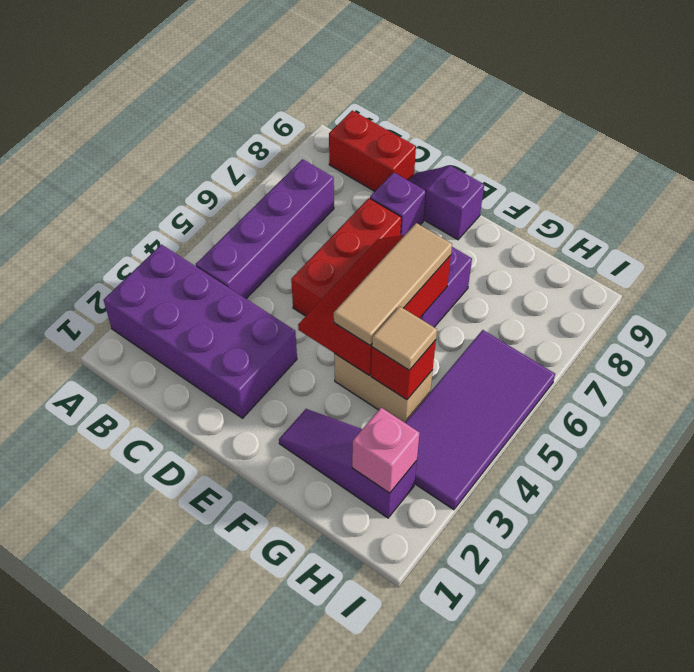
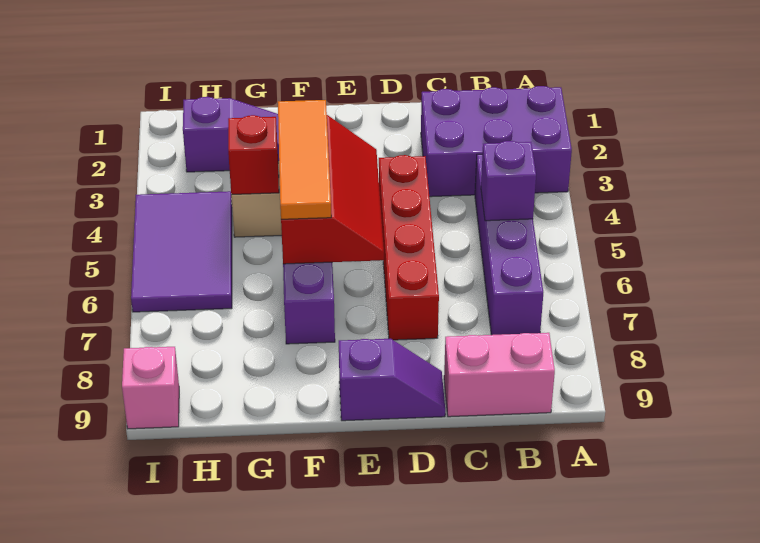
purple brick A2:D3 level 1 -> purple brick A2:C3 level 1
red brick B9:C9 level 1 -> pink brick B9:C9 level 1
red brick D5:D7 level 1 -> red brick D4:D7 level 1
purple brick D8 level 1 -> purple brick B5 level 2
tan tile F4:F6 level 3 -> orange tile F4:F6 level 3
tan tile G4 level 3 -> none
pink brick H2 level 2 -> pink brick I9 level 1
purple tile H3:I6 level 1 -> purple tile H4:I6 level 1

